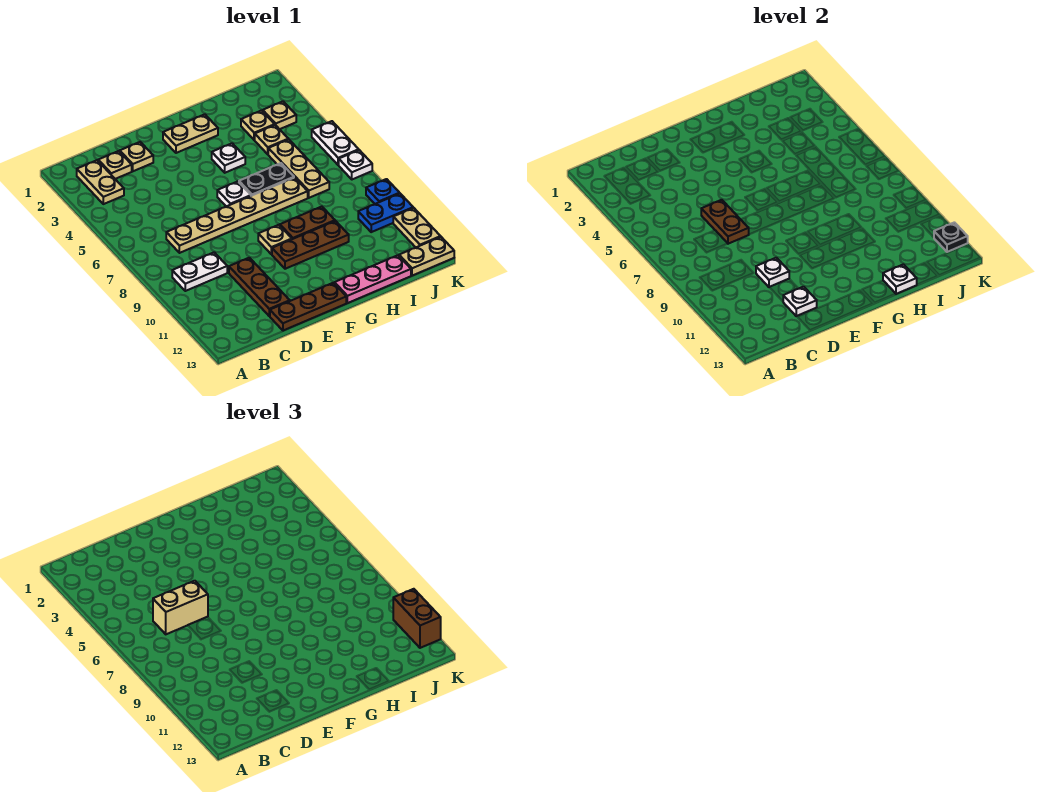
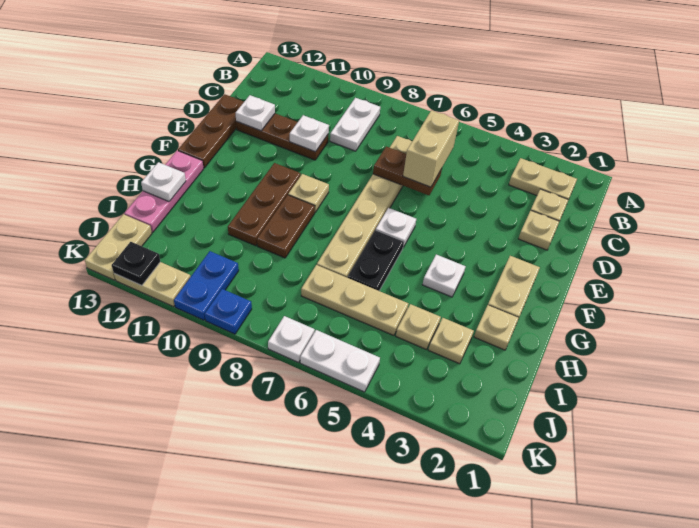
tan plate J3 level 1 -> tan plate H2 level 1
brown brick K11:K12 level 3 -> none

